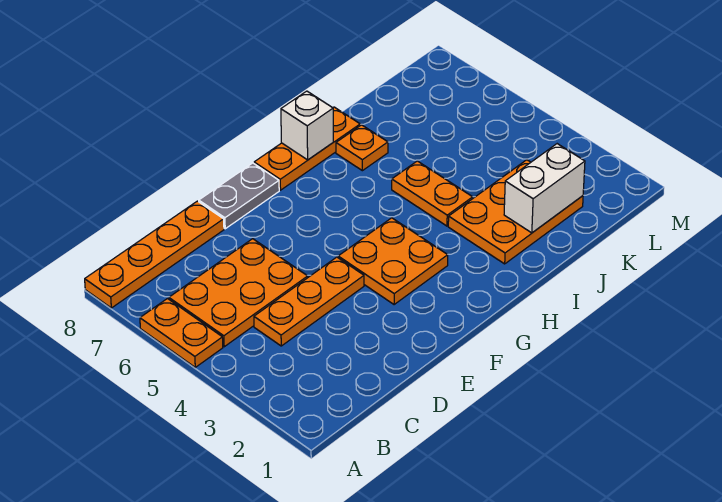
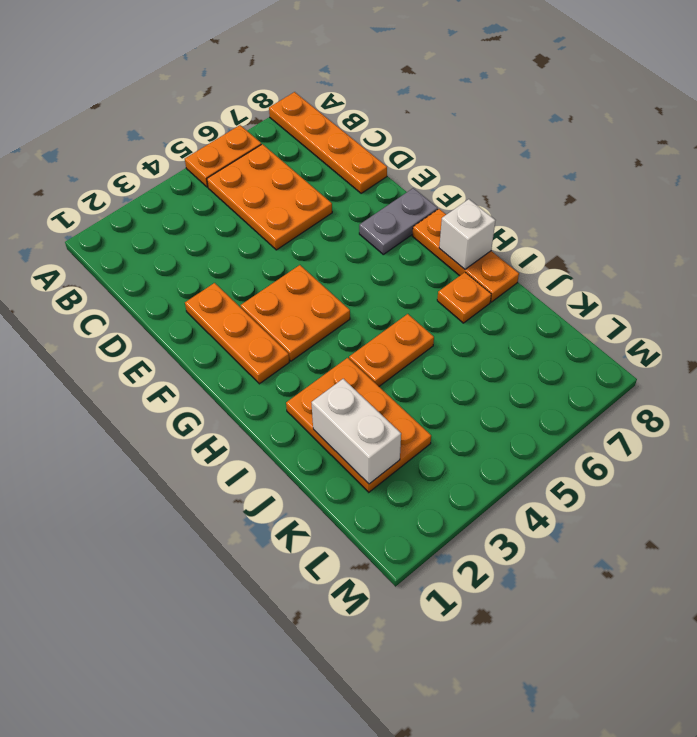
orange plate C4:E4 level 1 -> orange plate E2:G2 level 1
grey plate E8:F8 level 1 -> grey plate F7:F8 level 1

